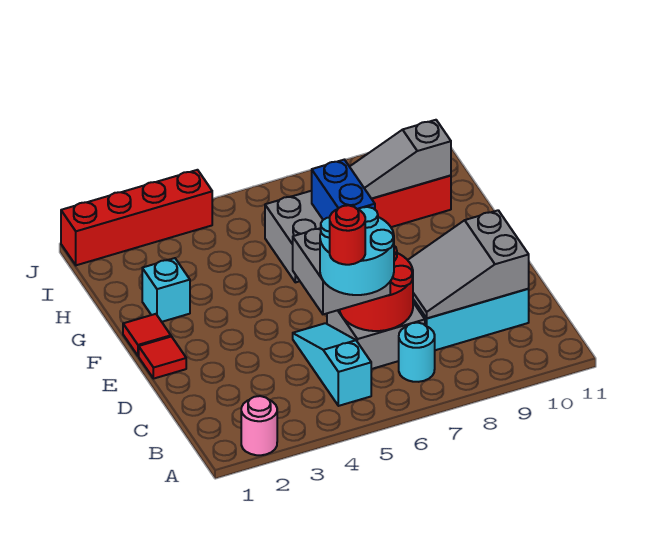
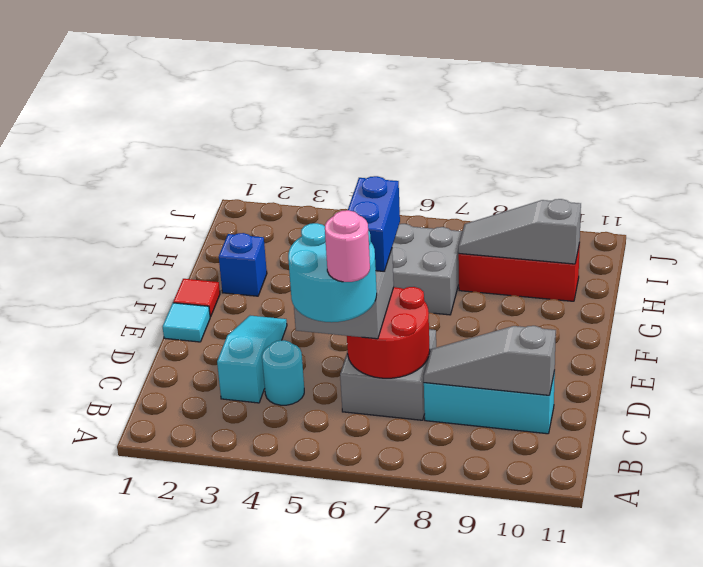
pink round brick A2 level 1 -> pink round brick B6 level 5
cyan slope B5:D5 level 1 top B -> cyan slope C3:E3 level 1 top C
red round brick B5 level 5 -> none
cyan round brick B7 level 1 -> cyan round brick C4 level 1
grey slope C8:D10 level 2 top 10 -> grey slope C8:C10 level 2 top 10
red tile E1 level 1 -> cyan tile E1 level 1
cyan brick G2 level 1 -> blue brick G2 level 1
red brick J1:J4 level 1 -> none

